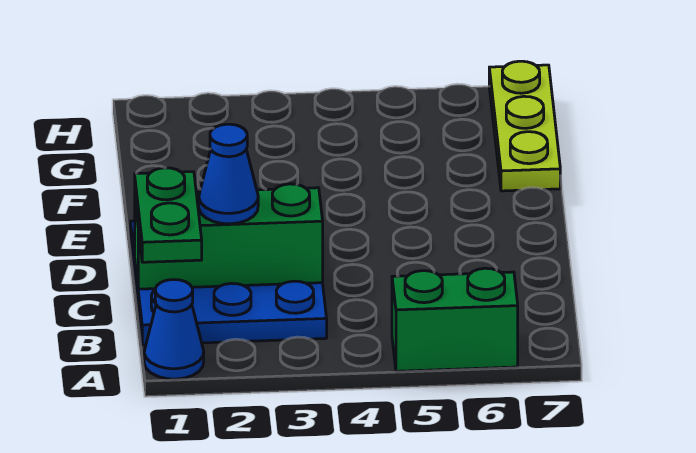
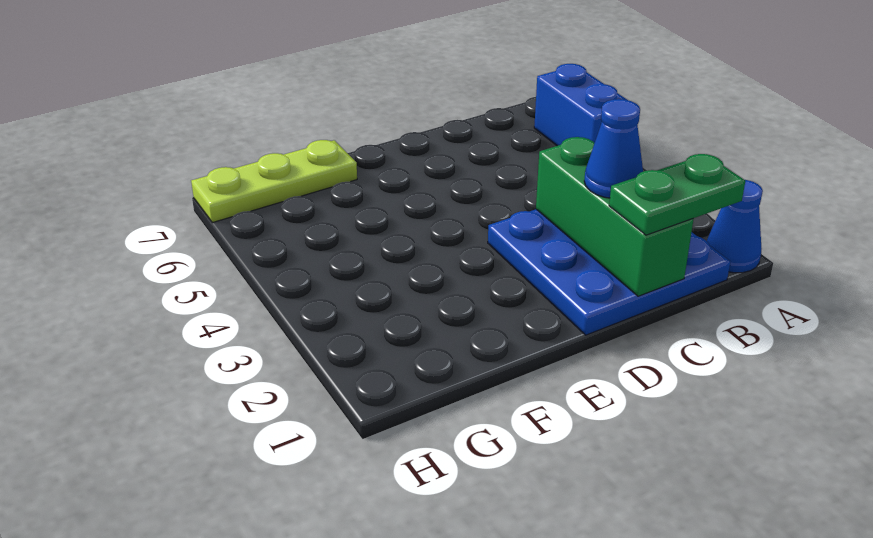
green brick A5:A6 level 1 -> blue brick A5:A6 level 1

